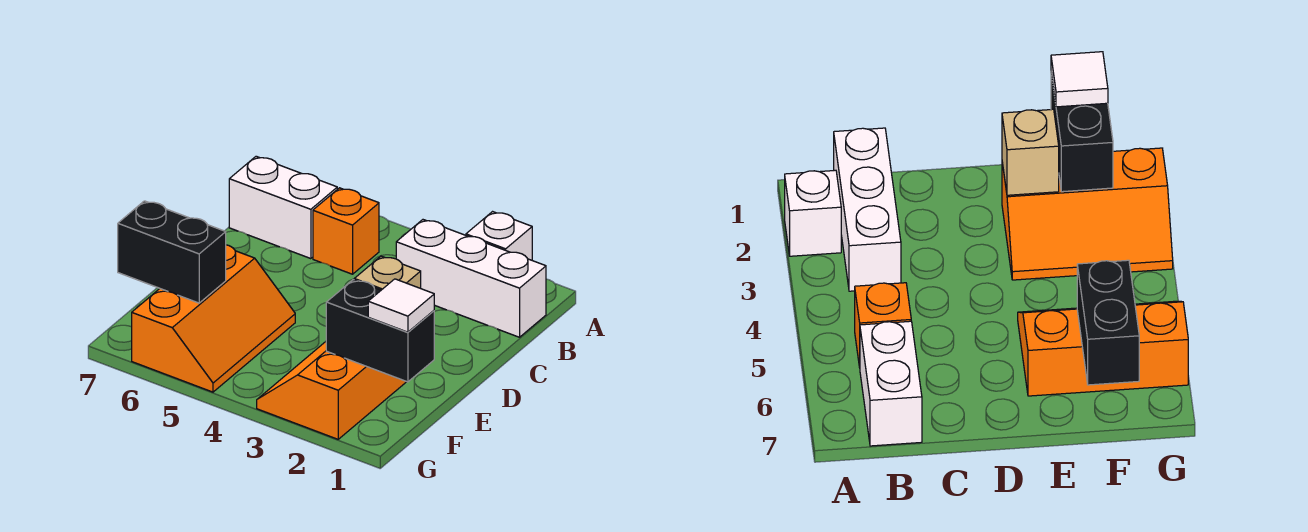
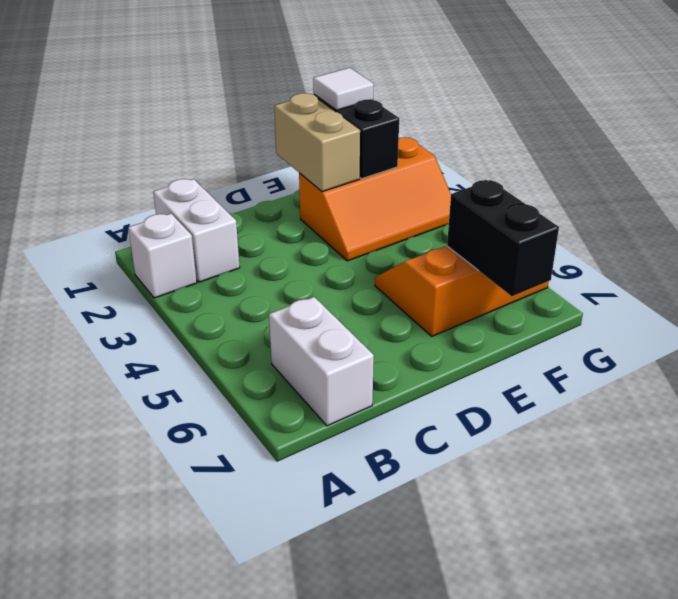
white brick B1:B3 level 1 -> white brick B1:B2 level 1
orange brick B5 level 1 -> none
tan brick E2 level 2 -> tan brick E1:E2 level 2

